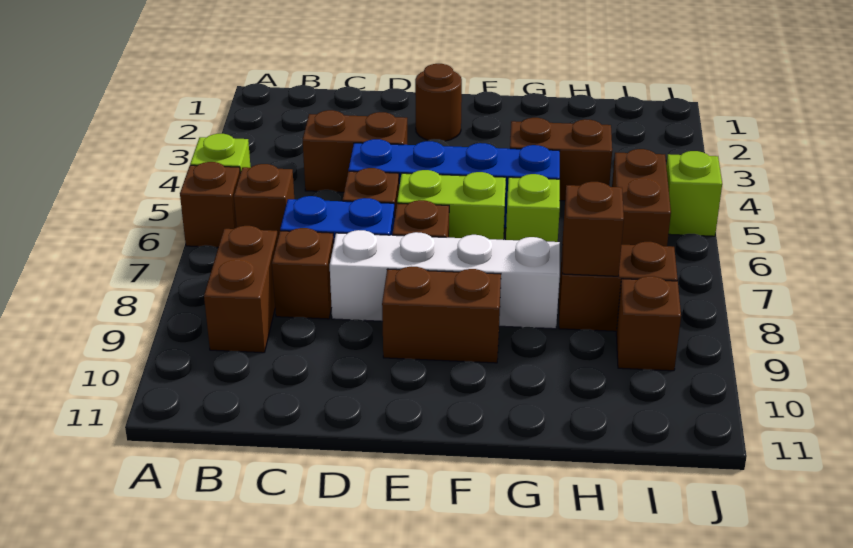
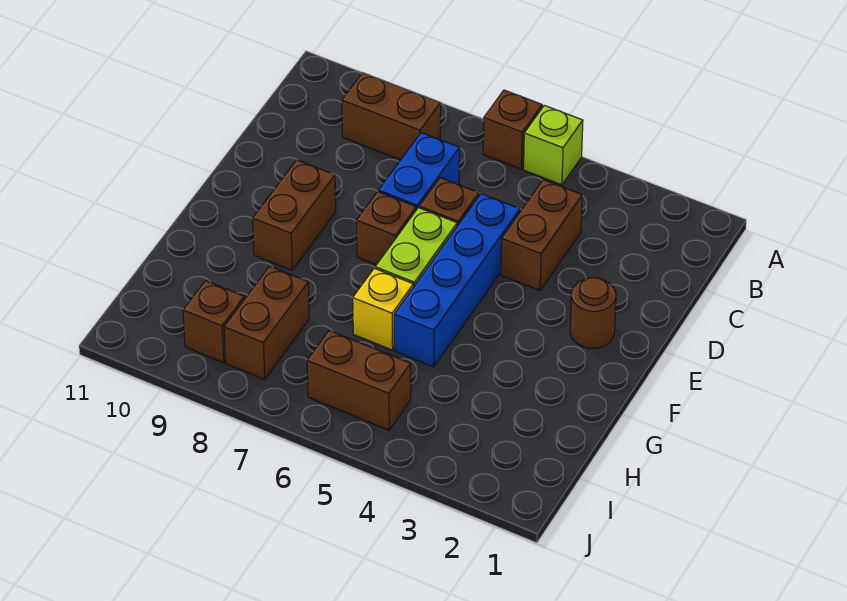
brown brick B6 level 1 -> none
brown brick C8 level 1 -> none
white brick D8:G8 level 1 -> none
brown brick G4:H4 level 1 -> none
lime brick G6 level 1 -> yellow brick G6 level 1
brown brick H8 level 2 -> none
lime brick J5 level 1 -> none

